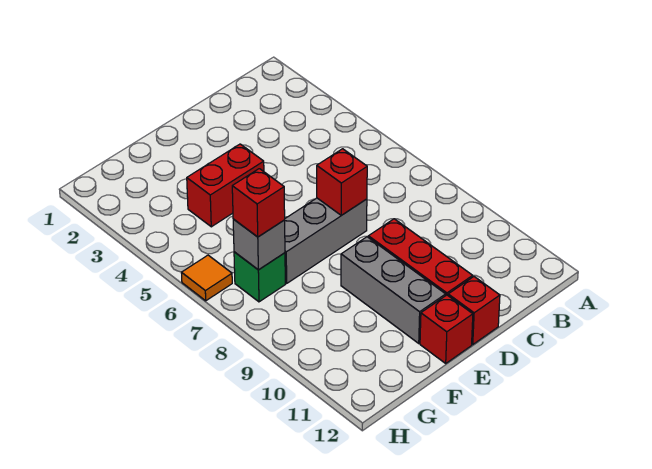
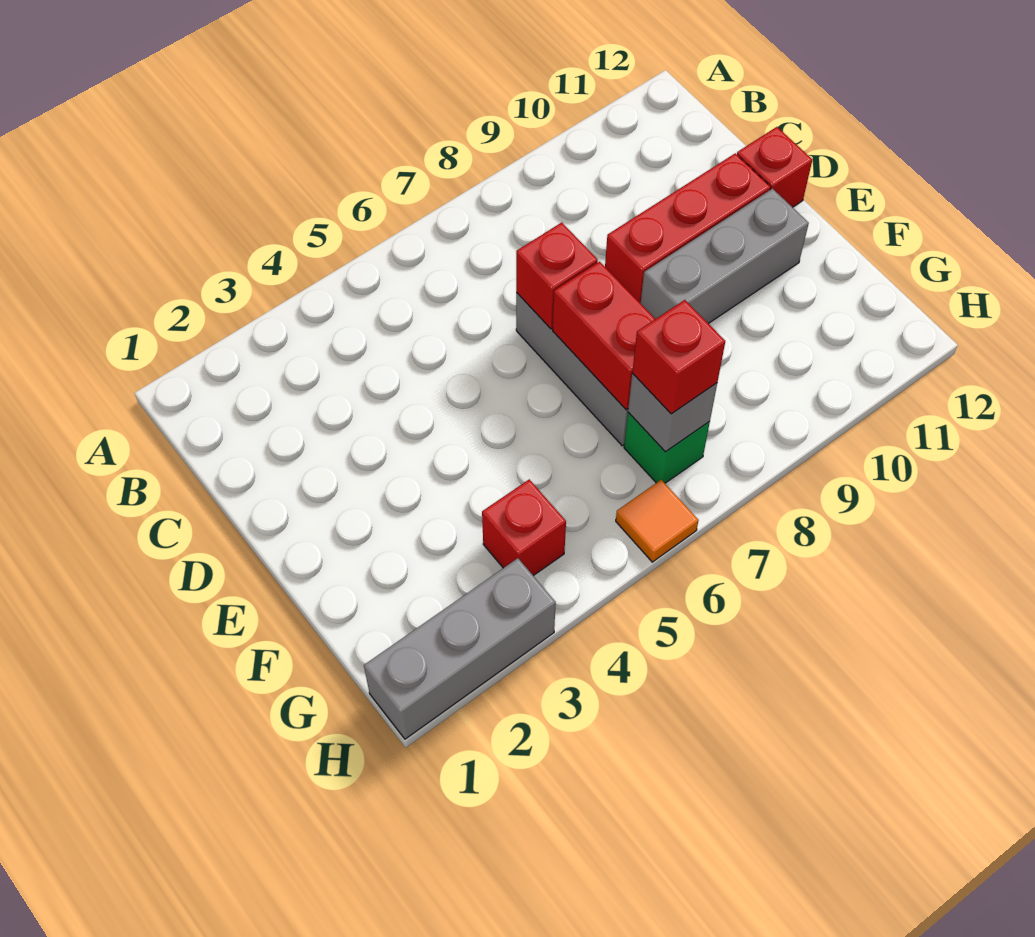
red brick E4:F4 level 1 -> red brick E7:F7 level 2
red brick E12 level 1 -> red brick G4 level 1
none -> grey brick H1:H3 level 1

